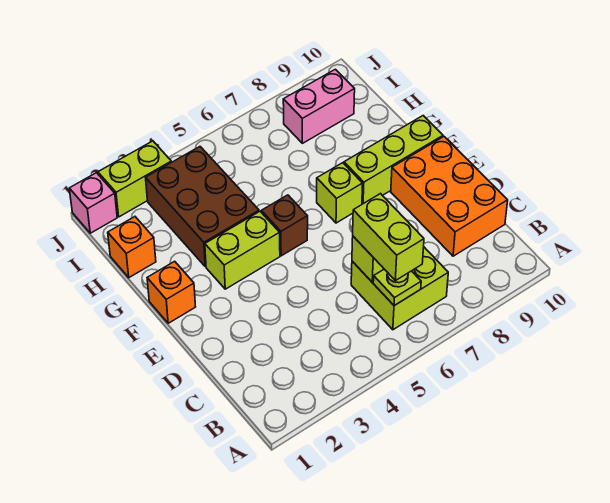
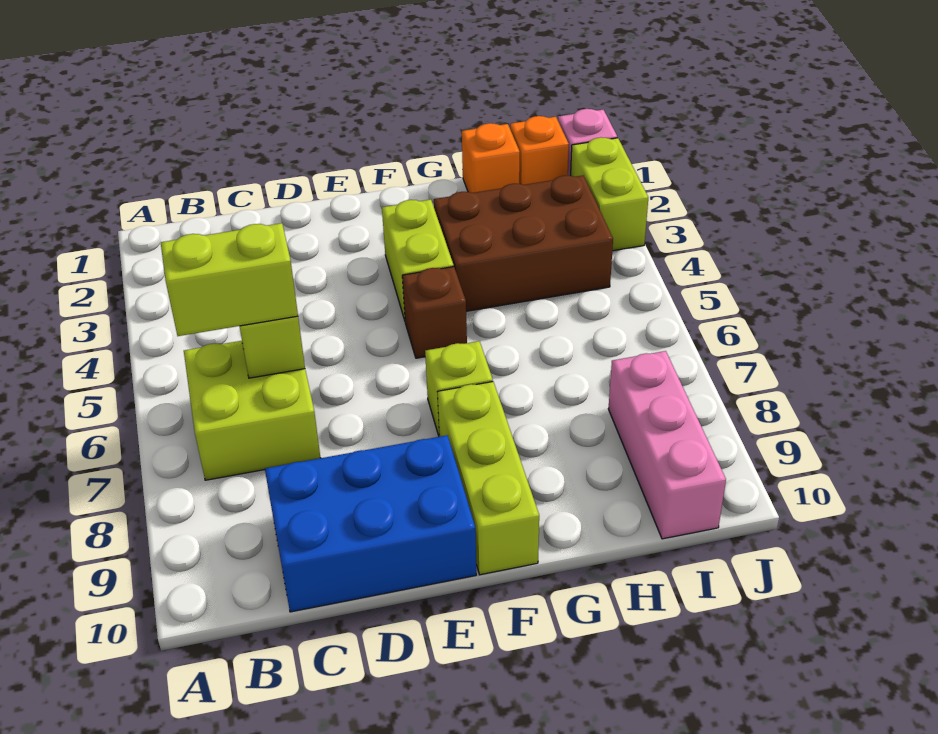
lime plate B6 level 2 -> none
orange brick C9:E10 level 1 -> blue brick C9:E10 level 1
orange brick F1 level 1 -> orange brick I1 level 1
pink brick I8:I9 level 1 -> pink brick I8:I10 level 1

